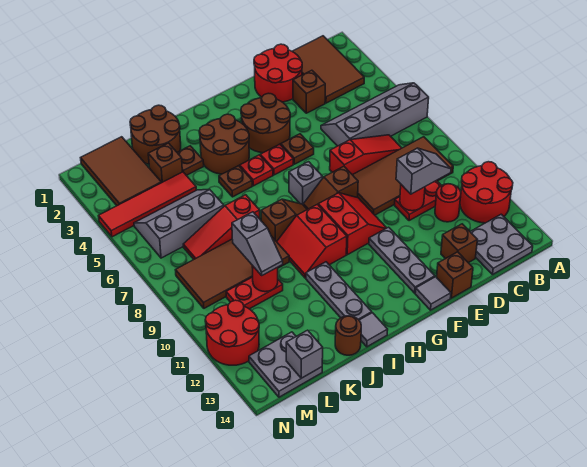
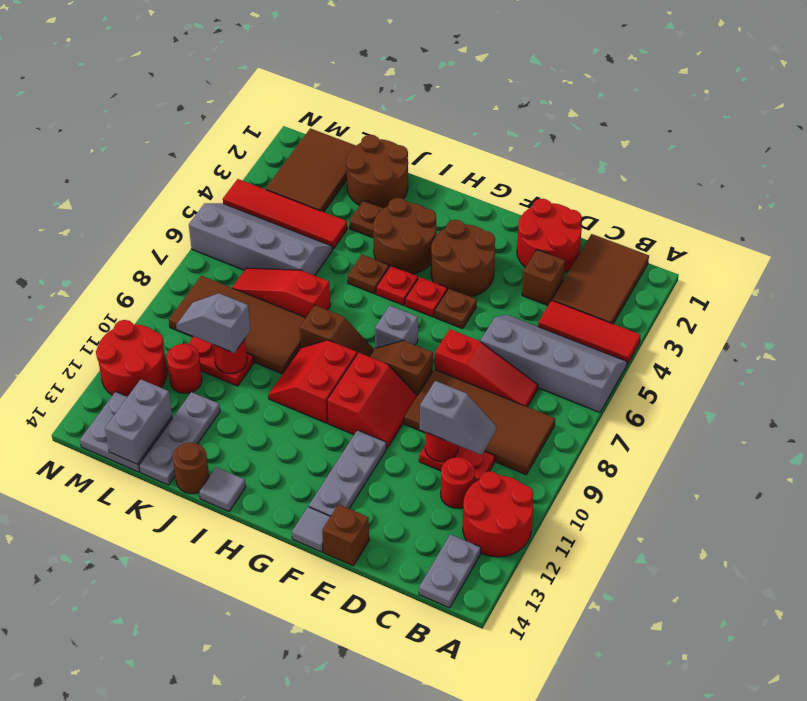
none -> red tile A4:C4 level 1
grey plate B13:C14 level 1 -> grey plate B13:B14 level 1
brown brick D13 level 1 -> none
grey plate I11:I13 level 1 -> grey plate K12:K14 level 1
brown brick K3 level 1 -> none
grey slope K5:M6 level 1 top 6 -> grey slope K5:N6 level 1 top 6
grey slope K9:K10 level 3 top 9 -> grey slope K10:L10 level 3 top K
none -> red round brick L11 level 1
grey brick L14 level 2 -> grey brick L13:L14 level 2

